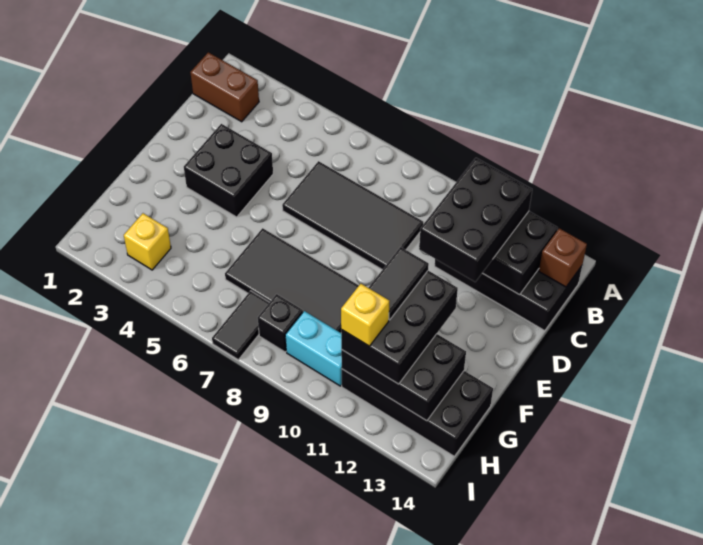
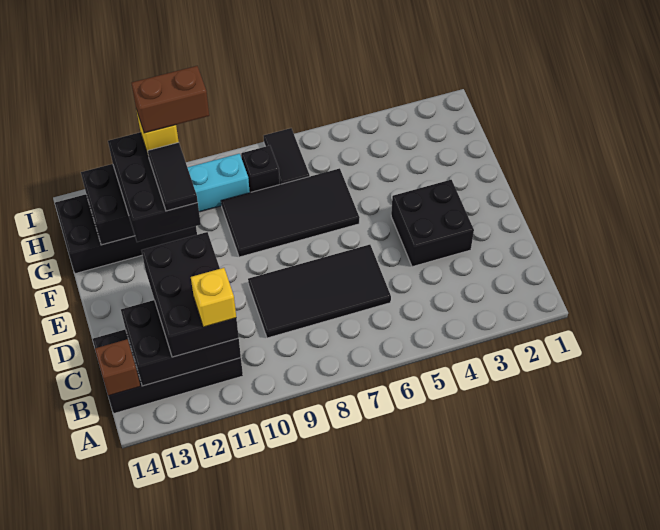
brown brick B1:B2 level 1 -> brown brick H10:H11 level 5
yellow brick H3 level 1 -> yellow brick B11 level 4

